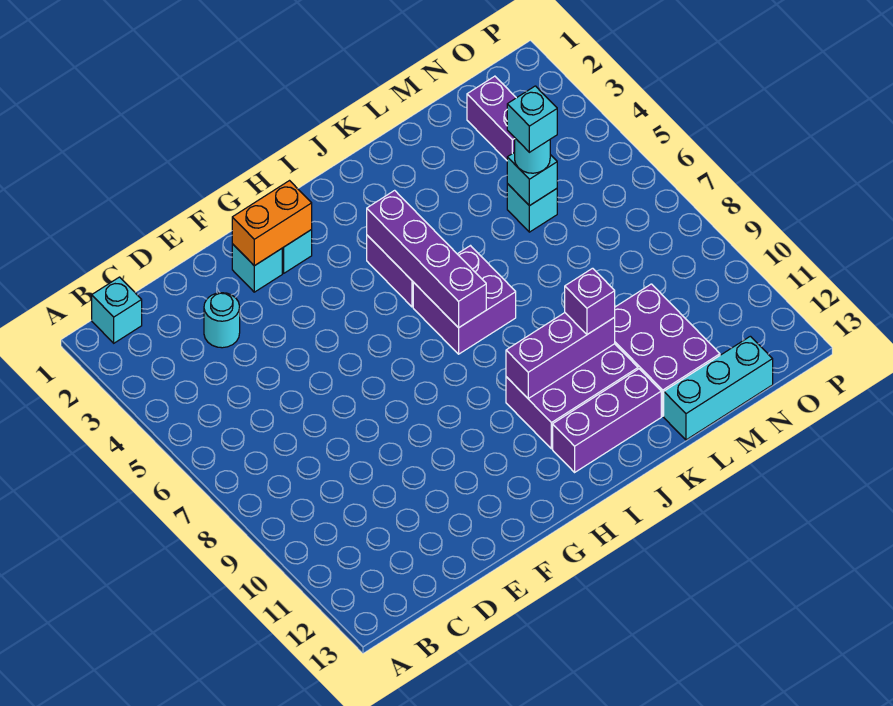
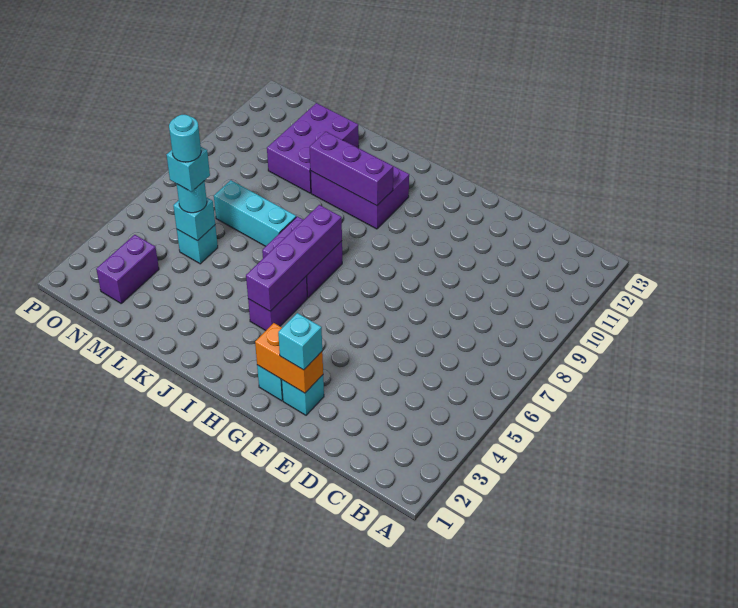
cyan brick B1 level 1 -> cyan brick F2 level 3
cyan round brick D3 level 1 -> cyan round brick M5 level 5
purple brick I12:K12 level 1 -> none
purple brick K10 level 3 -> none
cyan brick L13:N13 level 1 -> cyan brick K7:M7 level 1

